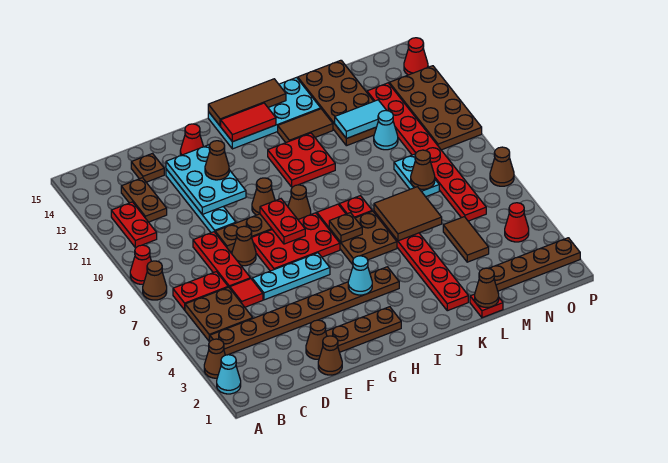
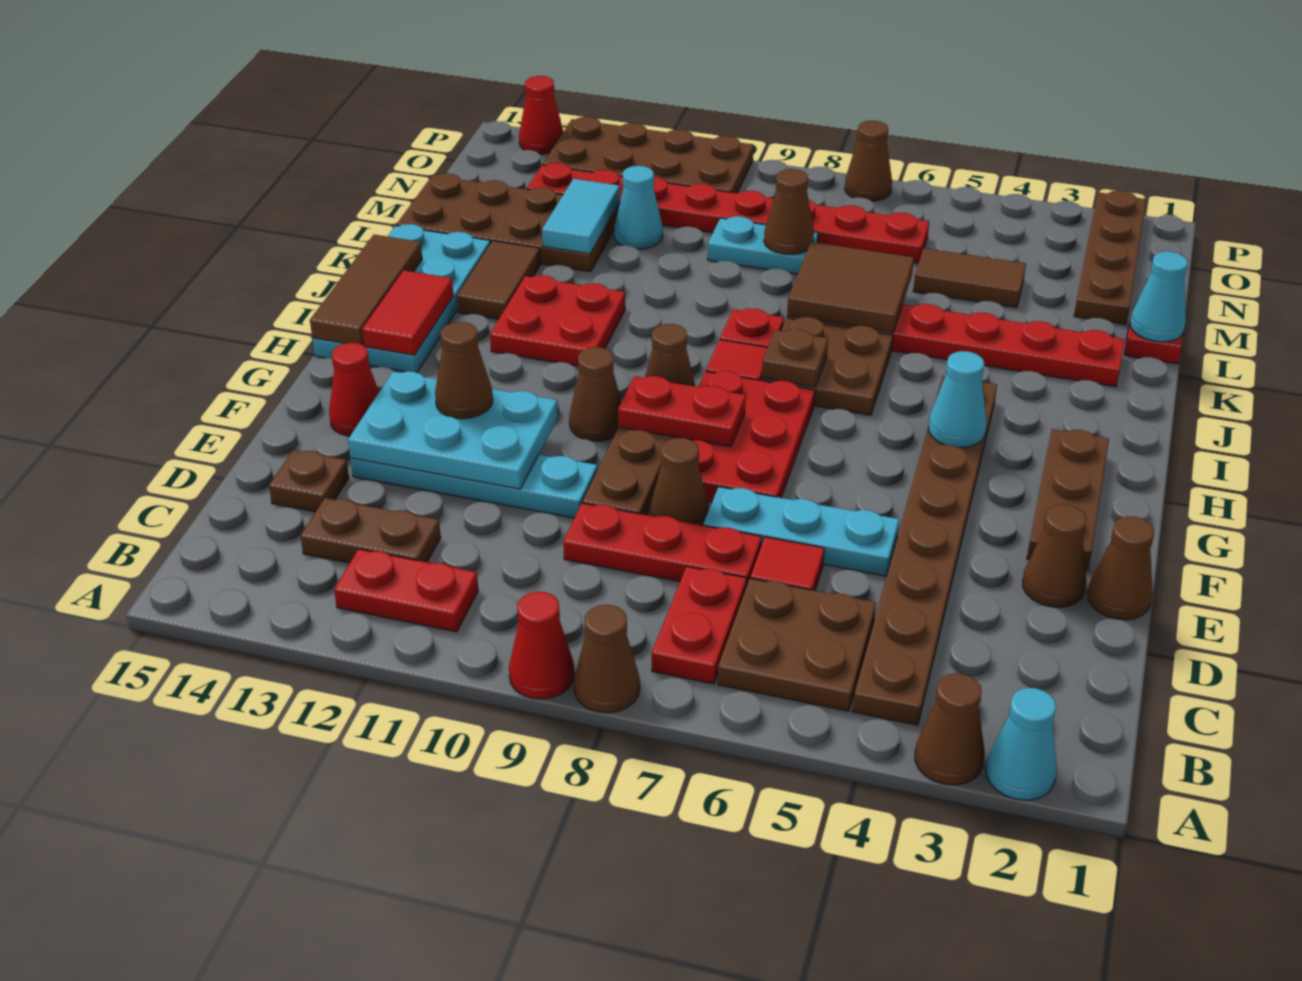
cyan plate E6:G6 level 1 -> cyan plate E5:E7 level 1
brown cone L1 level 2 -> cyan cone L1 level 2
red cone O4 level 1 -> none

